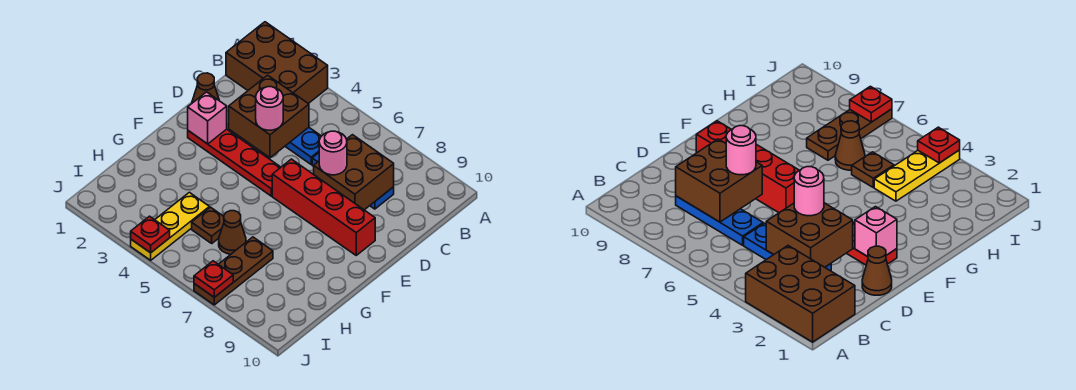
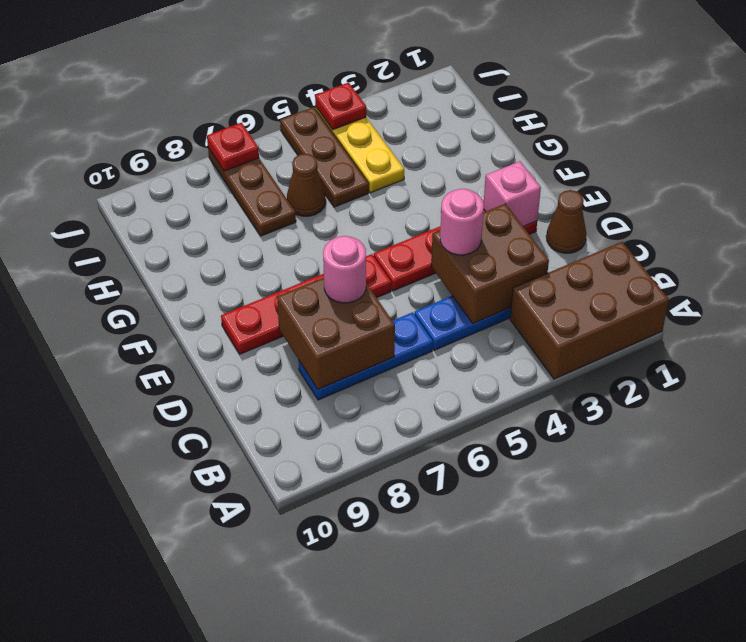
red brick E6:E9 level 1 -> red plate E6:E9 level 1
brown plate H5 level 1 -> brown plate H5:J5 level 1

